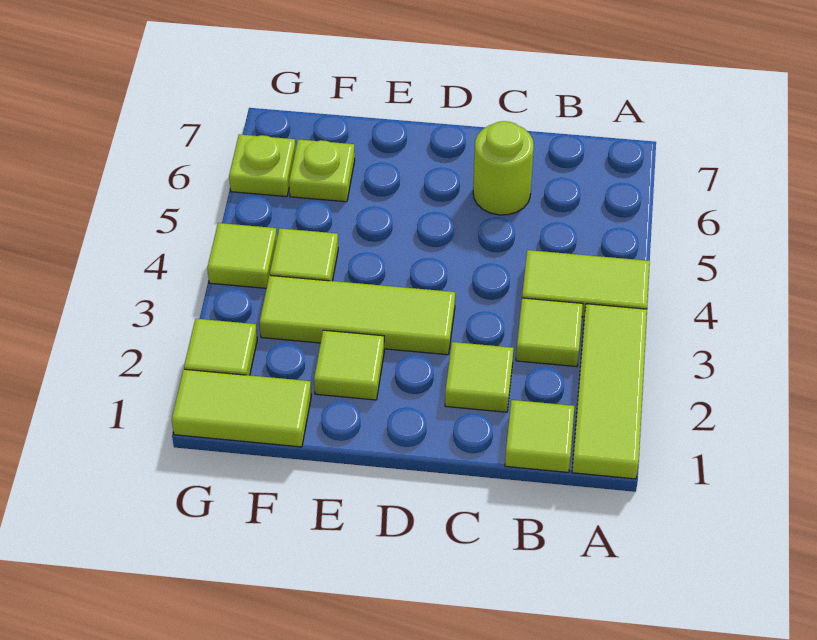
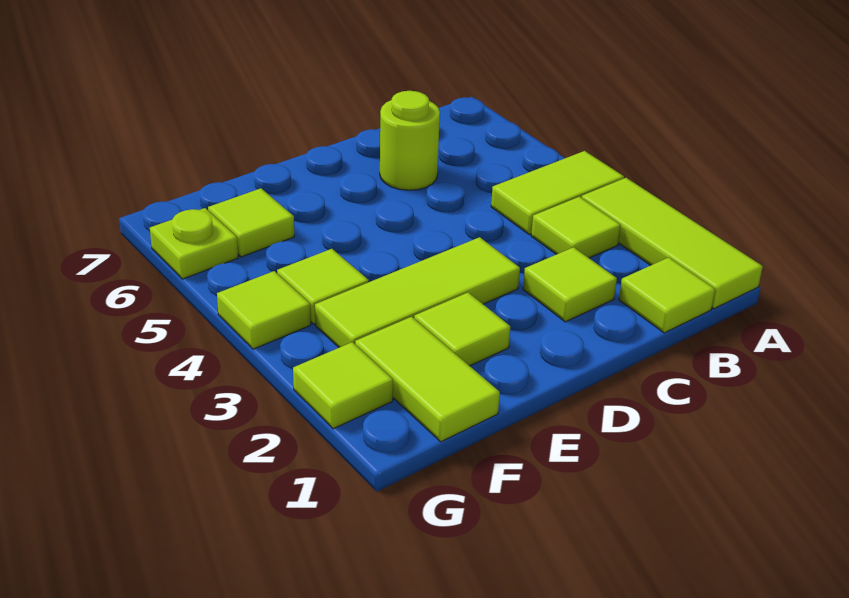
lime tile F1:G1 level 1 -> lime tile F1:F2 level 1
lime plate F6 level 1 -> lime tile F6 level 1

